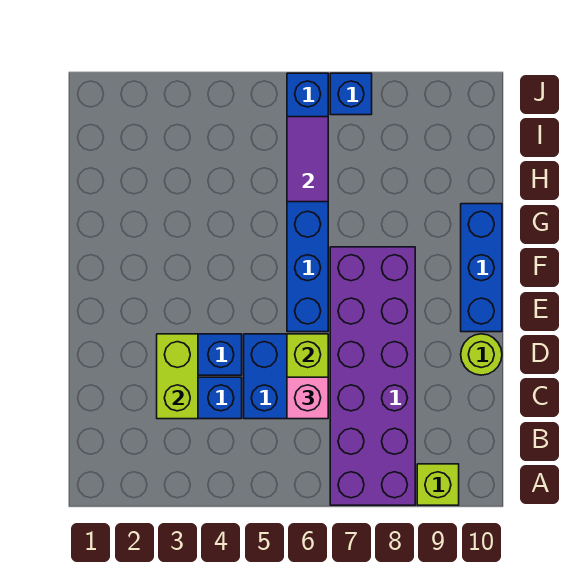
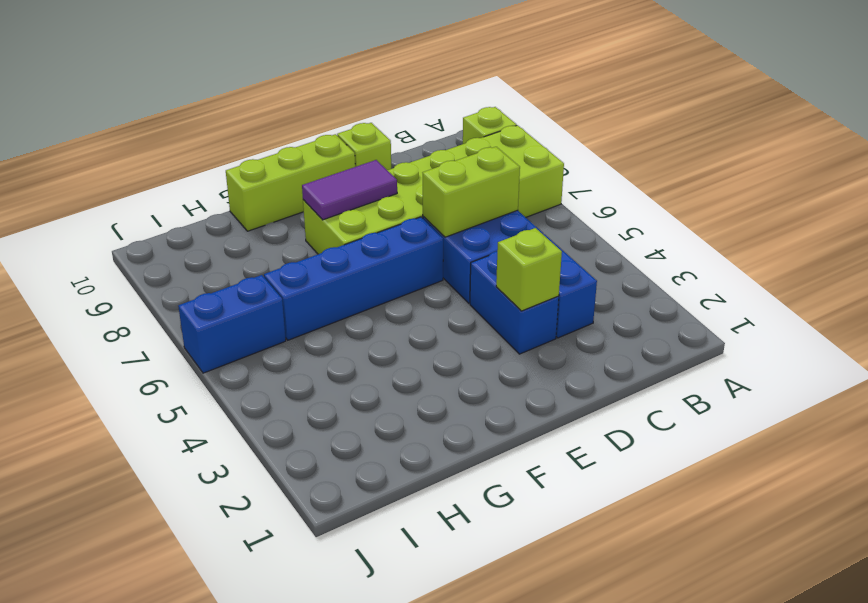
purple brick A7:F8 level 1 -> lime brick A7:F8 level 1
lime brick C3:D3 level 2 -> lime brick D3 level 2
pink brick C6 level 3 -> none
lime round brick D10 level 1 -> lime brick D10 level 1
blue brick E10:G10 level 1 -> lime brick E10:G10 level 1
purple tile H6:I6 level 2 -> purple tile E8:F8 level 2
blue brick J7 level 1 -> none

